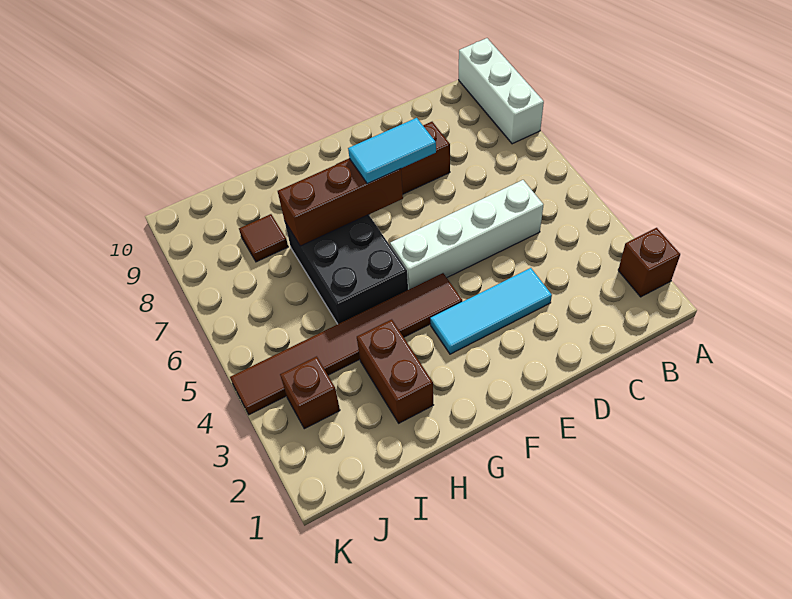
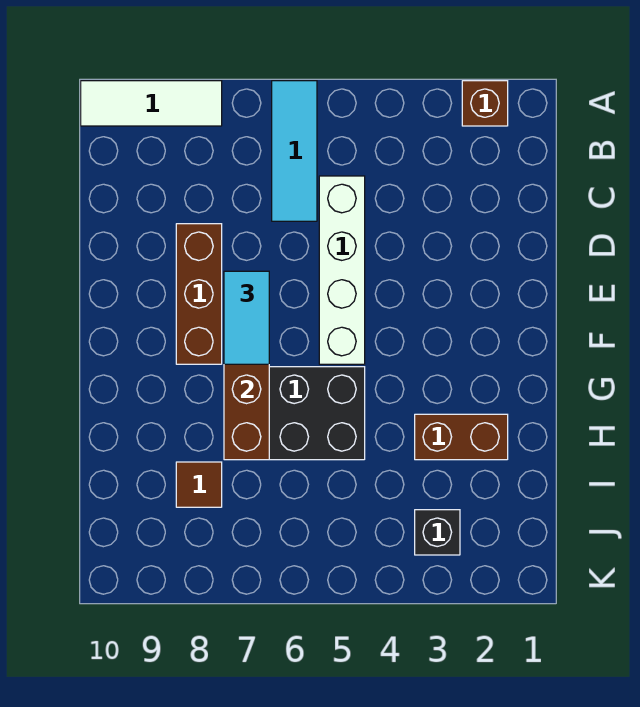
white brick A8:A10 level 1 -> white tile A8:A10 level 1
cyan tile D3:F3 level 1 -> cyan tile A6:C6 level 1
brown tile F4:K4 level 1 -> none
brown brick J3 level 1 -> black brick J3 level 1

